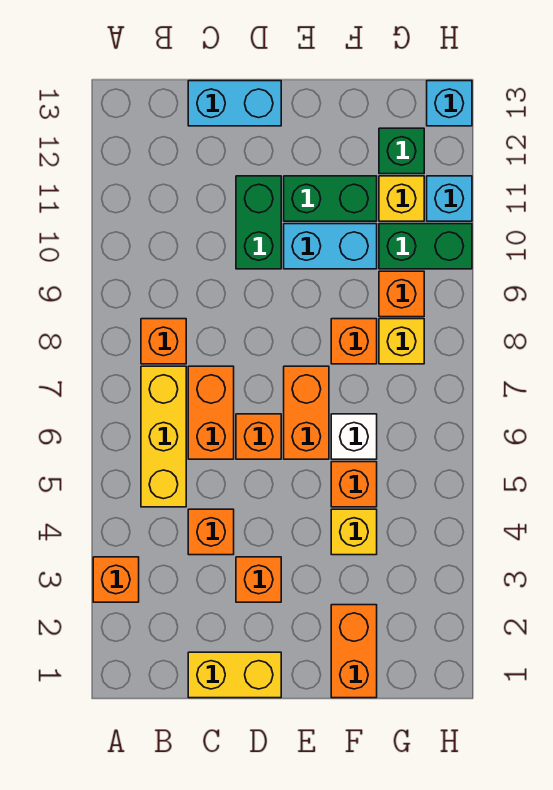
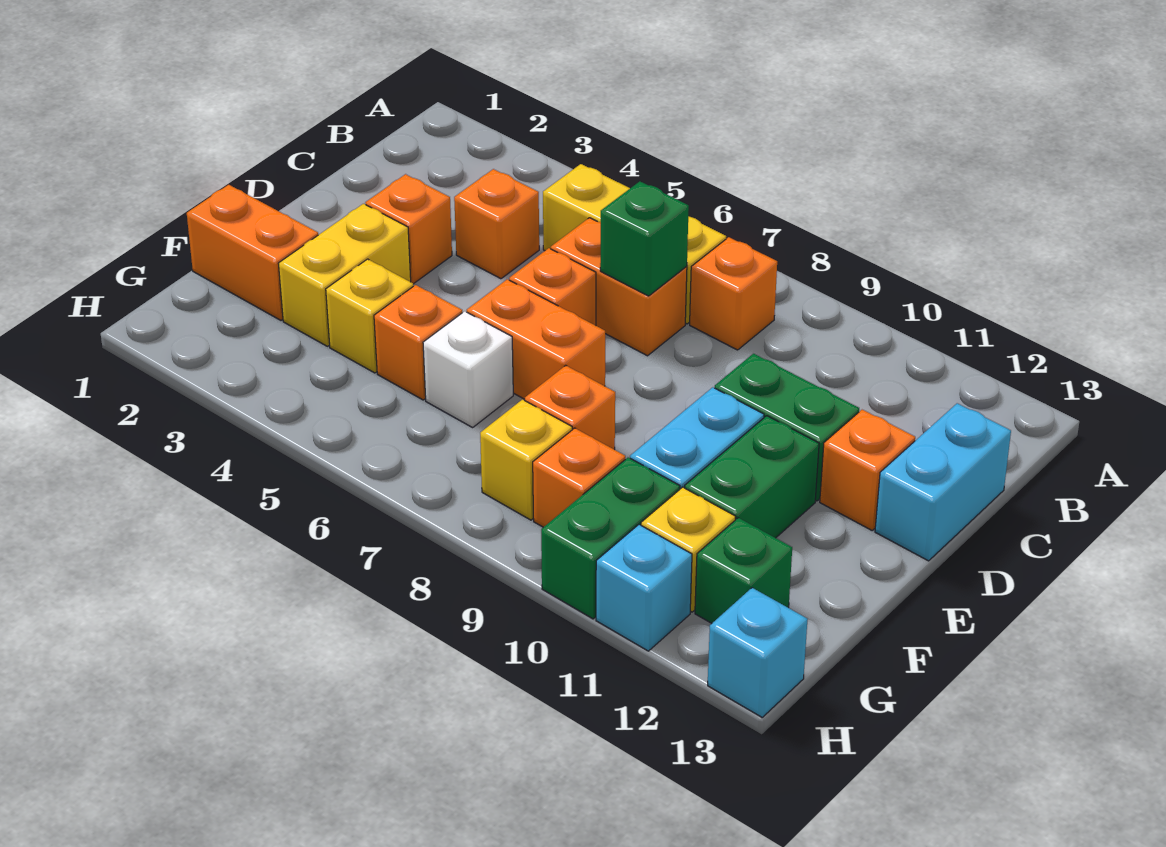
orange brick A3 level 1 -> orange brick D12 level 1
yellow brick C1:D1 level 1 -> yellow brick E3:F3 level 1
none -> green brick C7 level 2

